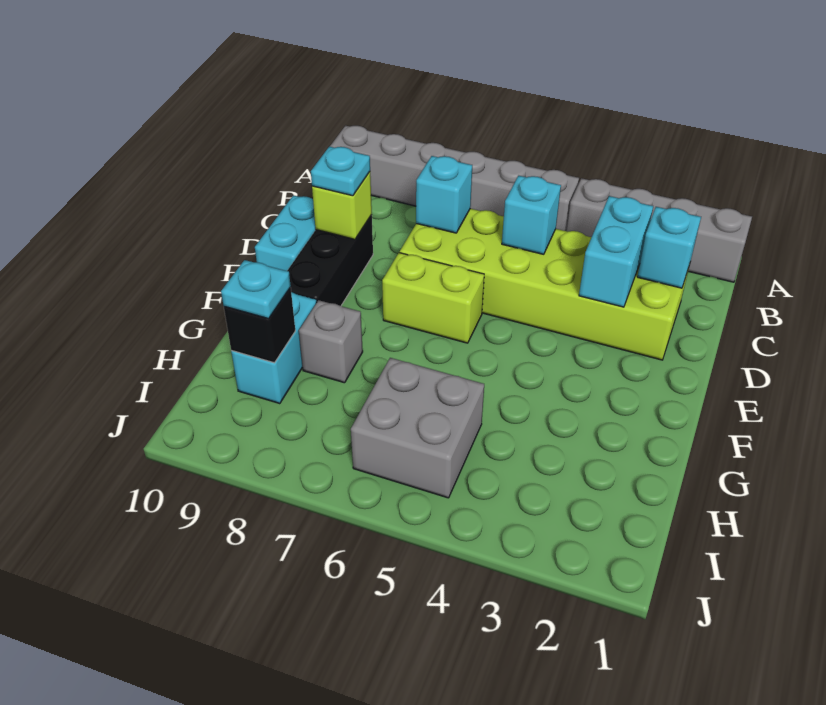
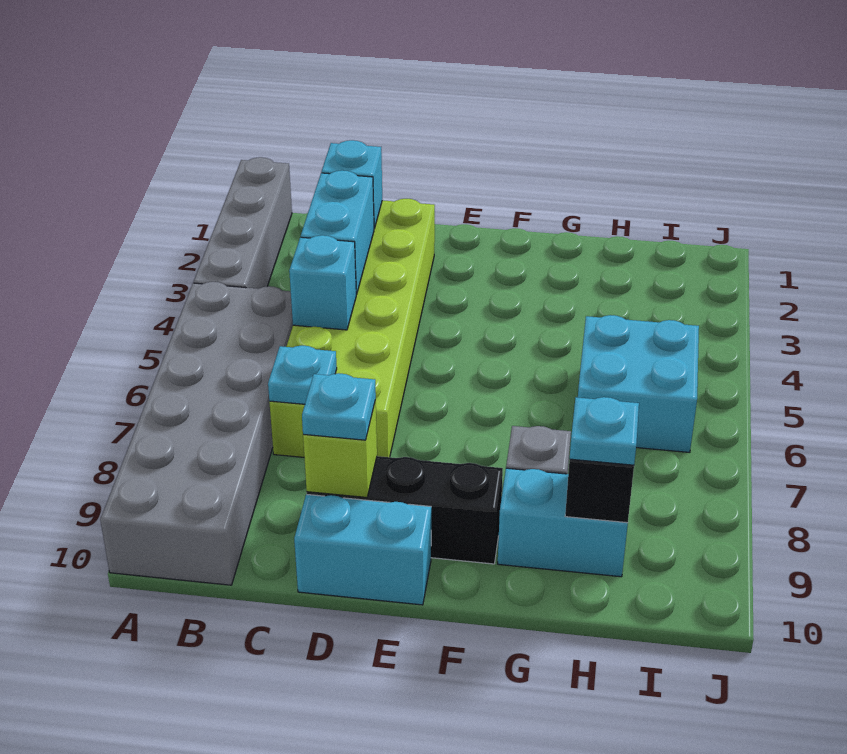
grey brick A5:A10 level 1 -> grey brick A5:B10 level 1
cyan brick C3:D3 level 2 -> cyan brick C3:C4 level 2
cyan brick C7 level 2 -> cyan plate C7 level 2
lime brick E6:E7 level 1 -> none
grey brick H5:I6 level 1 -> cyan brick H5:I6 level 1

